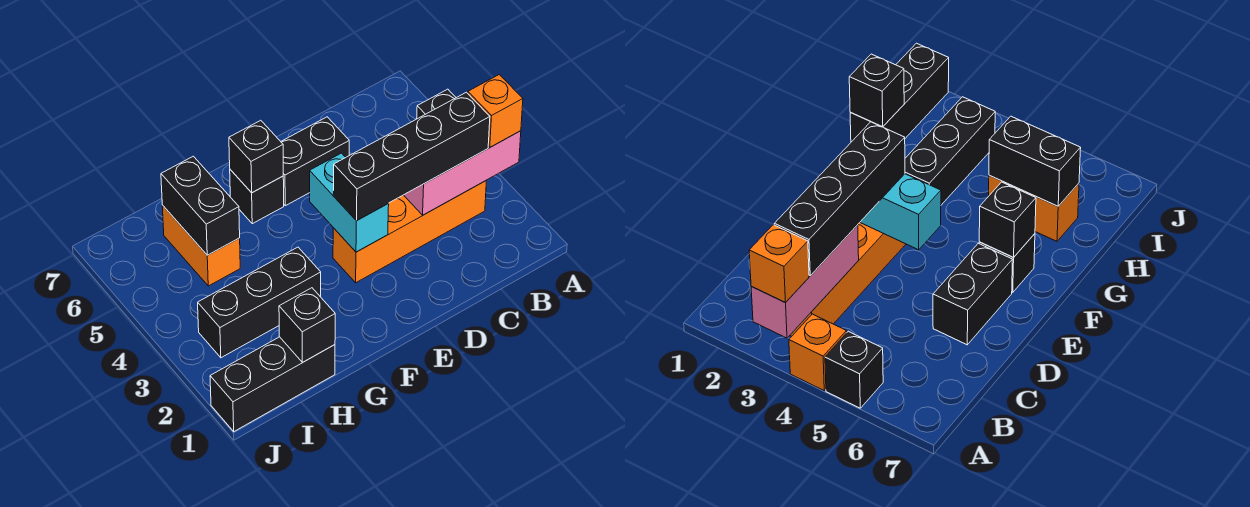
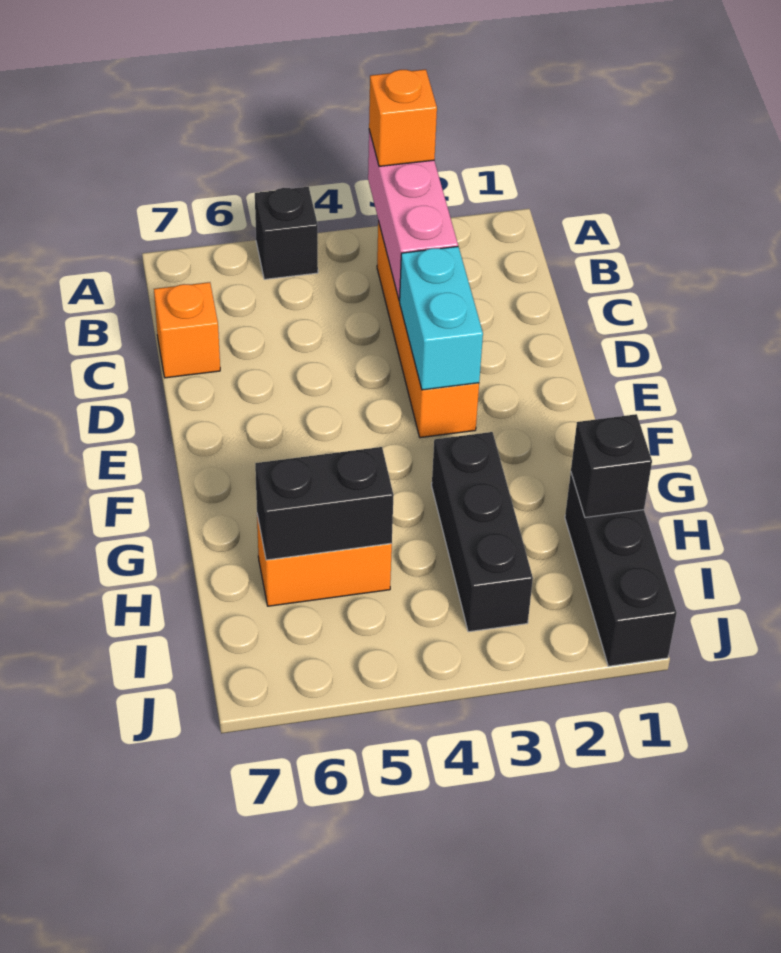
orange brick A4 level 1 -> orange brick C7 level 1
black brick B3:E3 level 3 -> none
black brick D6:E6 level 1 -> none
cyan brick E3:E4 level 2 -> cyan brick D3:E3 level 2
black brick F6 level 1 -> none
black brick F6 level 2 -> none

